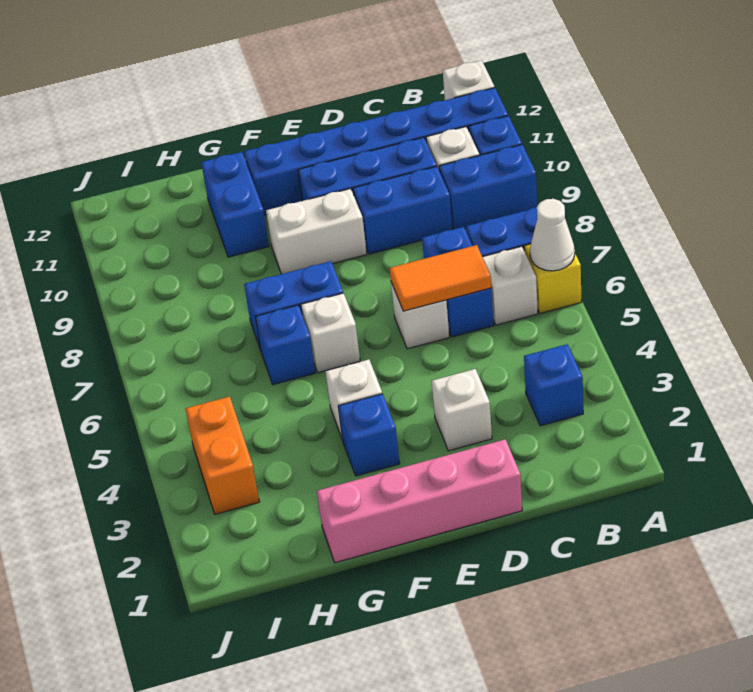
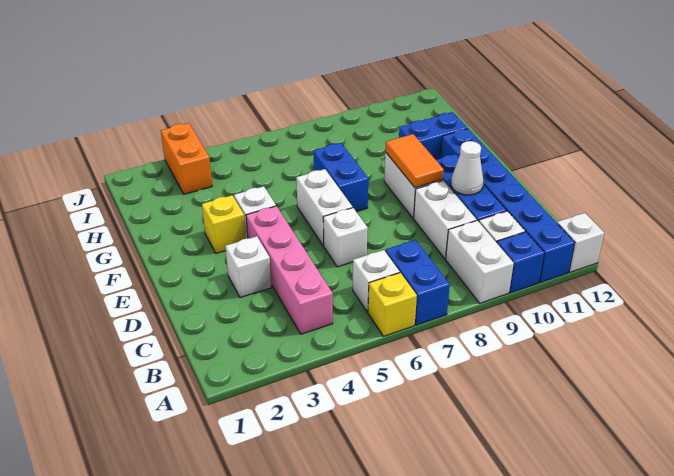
white cone A6 level 2 -> white cone D10 level 2
blue brick A9:B9 level 1 -> white brick A9:B9 level 1
blue brick B3 level 1 -> none
blue brick C6:C7 level 1 -> none
orange tile C6:D6 level 2 -> orange tile E9:F9 level 2
blue brick C9:D9 level 1 -> white brick C9:D9 level 1
pink brick D1:G1 level 1 -> pink brick B4:E4 level 1
blue brick F3 level 1 -> yellow brick F3 level 1
white brick F6 level 1 -> white brick E6:F6 level 1
blue brick G6 level 1 -> none
orange brick I3:I4 level 1 -> orange brick I3:J3 level 1

